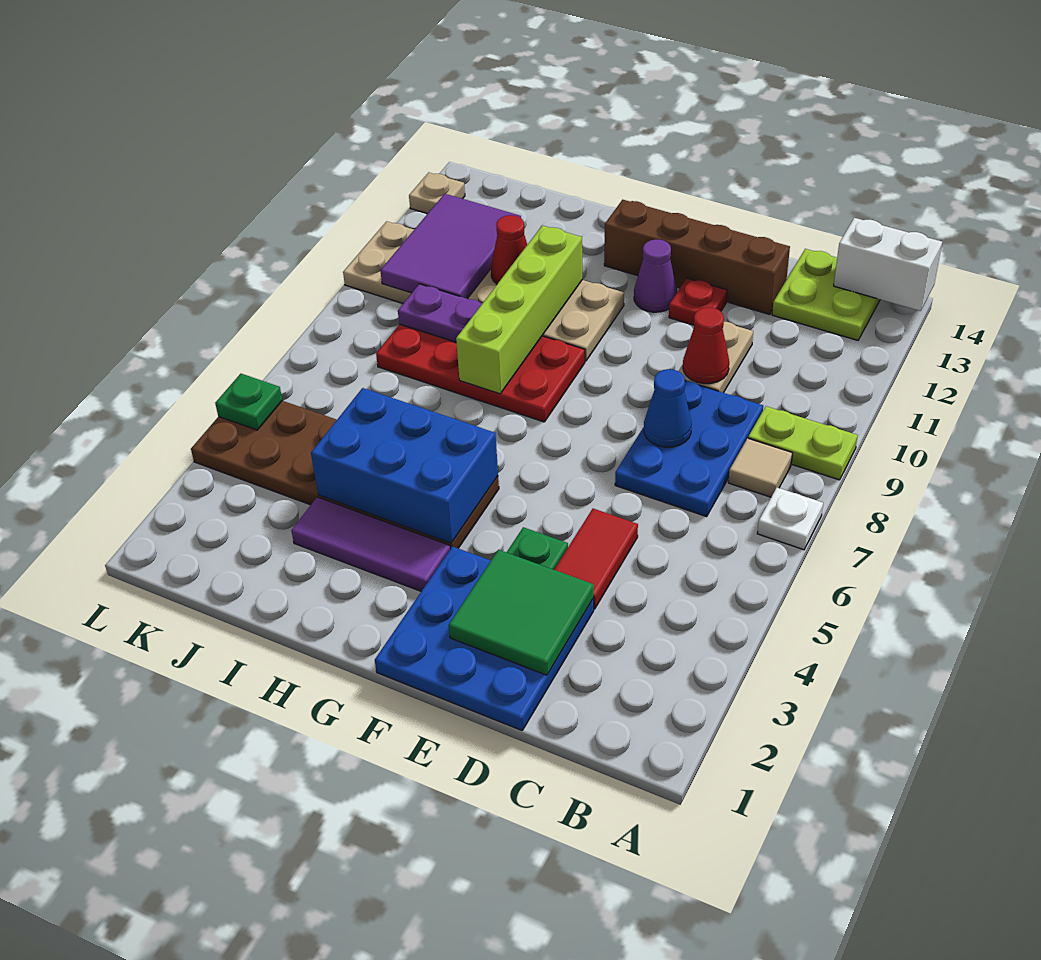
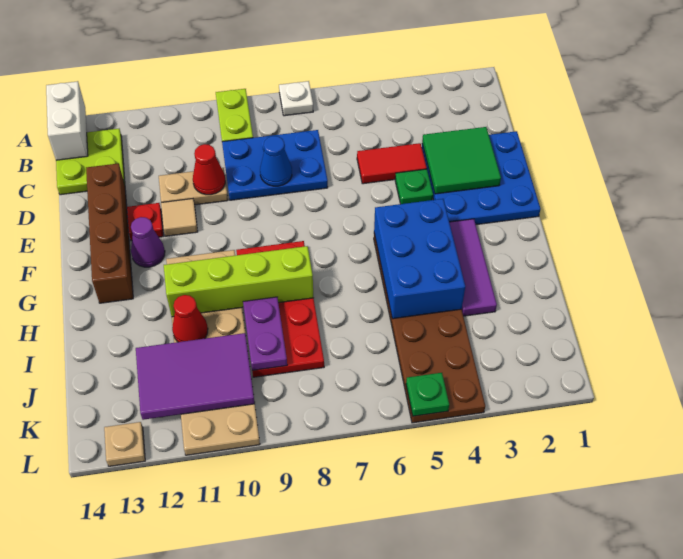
tan tile B8 level 1 -> tan tile E11 level 1

